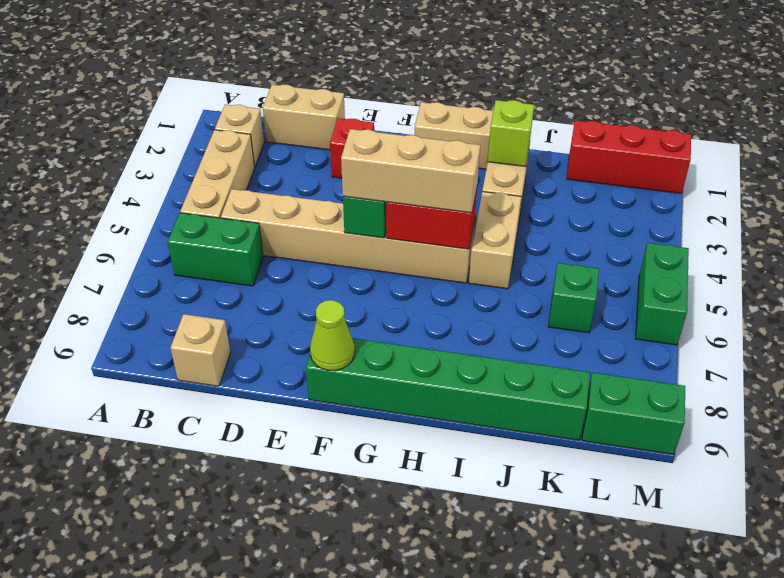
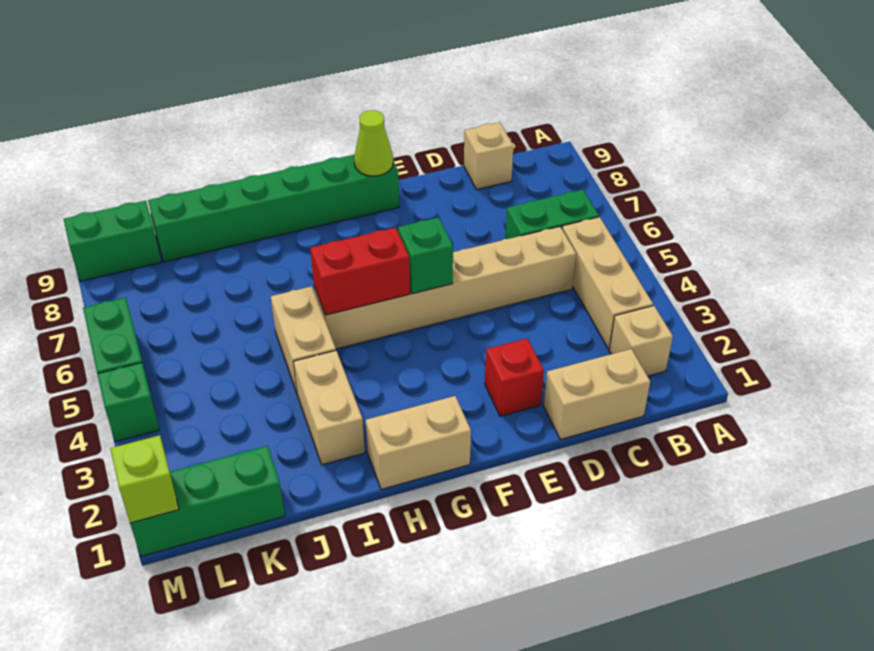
tan brick F5:H5 level 3 -> none
lime brick I2 level 2 -> lime brick M1 level 2
red brick K1:M1 level 1 -> green brick K1:M1 level 1
green brick K6 level 1 -> green brick M4 level 1

